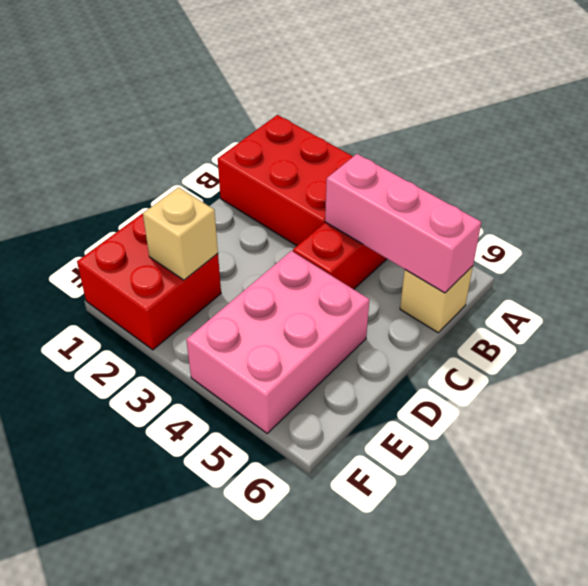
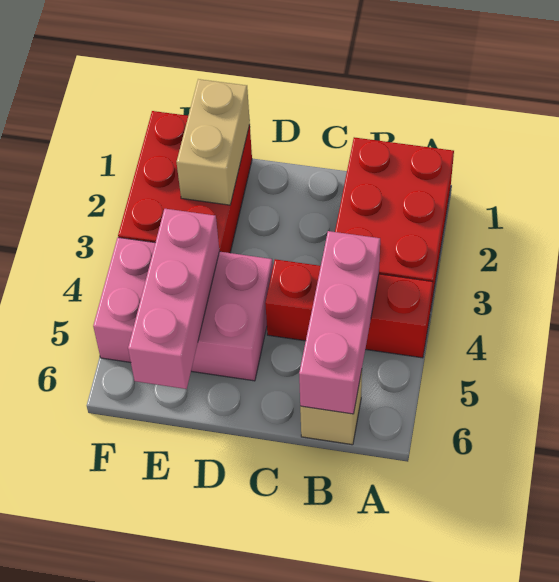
red brick E1:F2 level 1 -> red brick E1:F3 level 1
tan brick E2 level 2 -> tan brick E1:E2 level 2
none -> pink brick E4:E6 level 2

